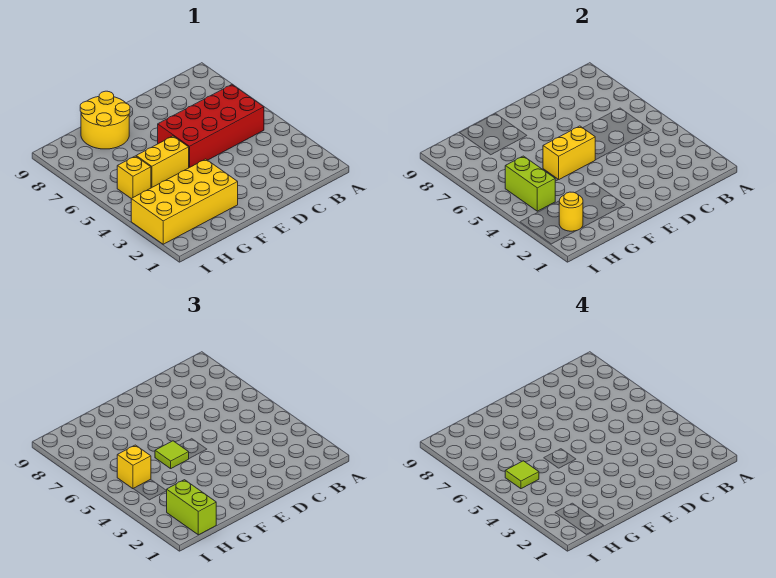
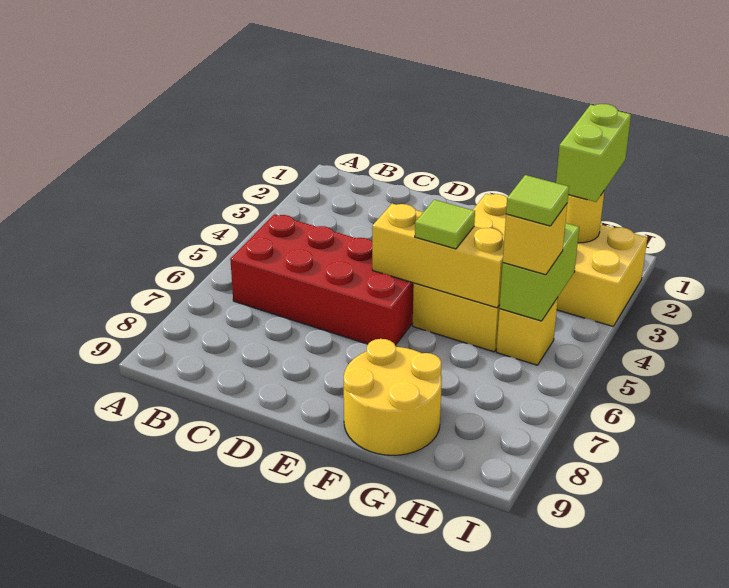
yellow brick E5:F5 level 2 -> yellow brick E5:G5 level 2

